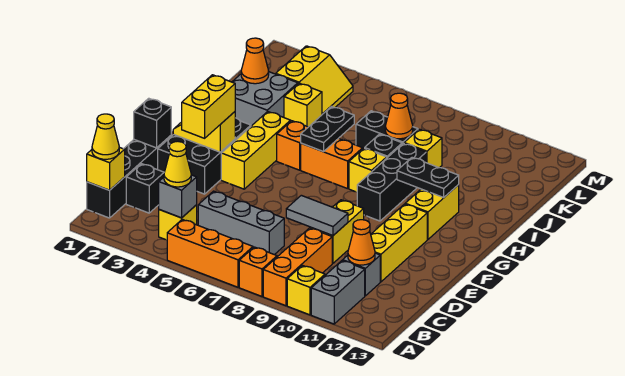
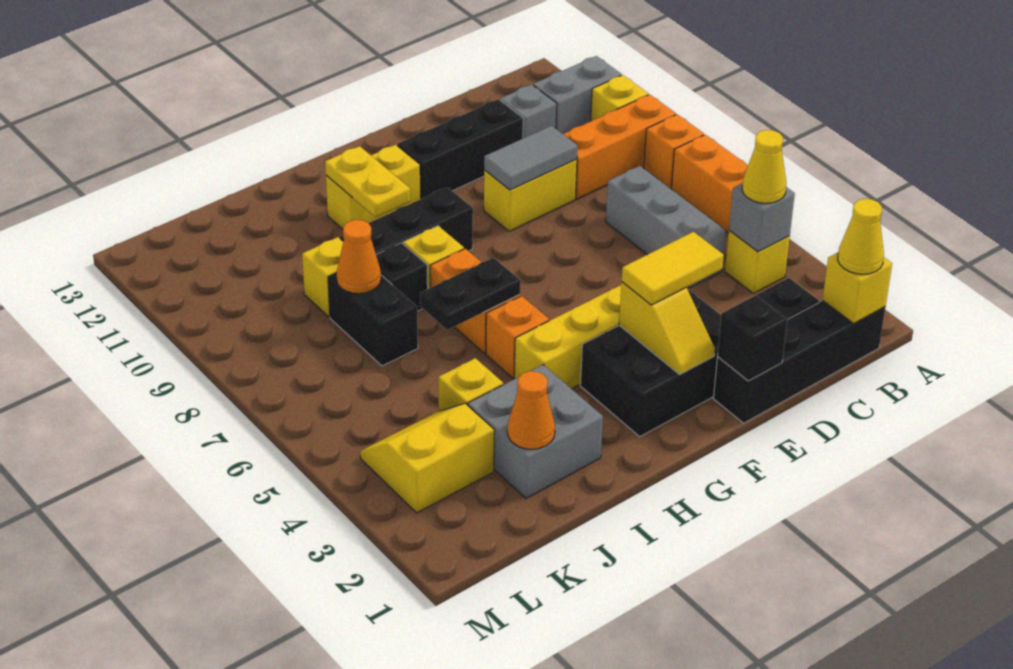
orange cone C11 level 2 -> none
grey tile D8:D9 level 2 -> grey tile D9:E9 level 2
yellow brick D11:F11 level 1 -> black brick D11:F11 level 1
yellow brick E3:F3 level 3 -> yellow tile E3:F3 level 3
black plate H10:H11 level 2 -> yellow plate H10:H11 level 2

